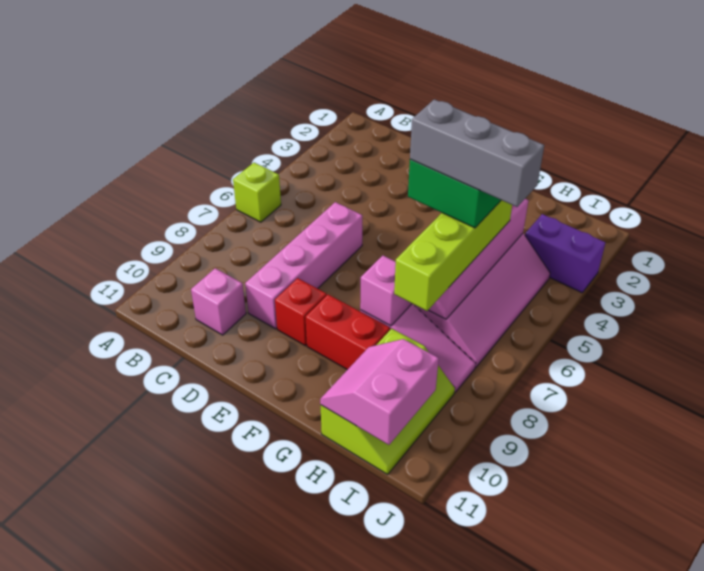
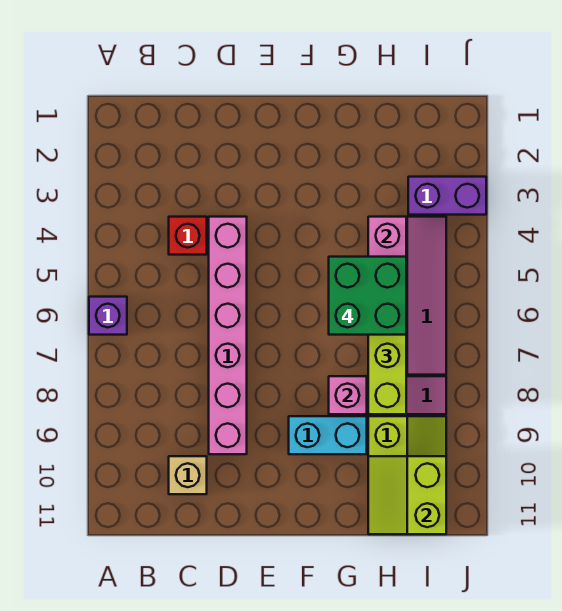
lime brick A6 level 1 -> purple brick A6 level 1
pink brick C10 level 1 -> tan brick C10 level 1
pink brick D6:D9 level 1 -> pink brick D4:D9 level 1
red brick E9 level 1 -> red brick C4 level 1
red brick F9:G9 level 1 -> cyan brick F9:G9 level 1
grey brick G6:I6 level 5 -> none
pink slope H10:I11 level 2 top I -> lime slope H10:I11 level 2 top I

